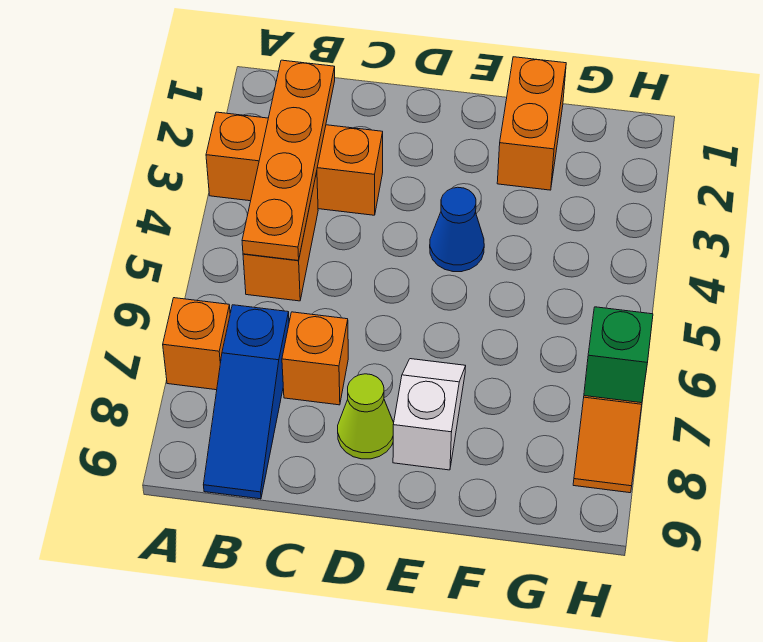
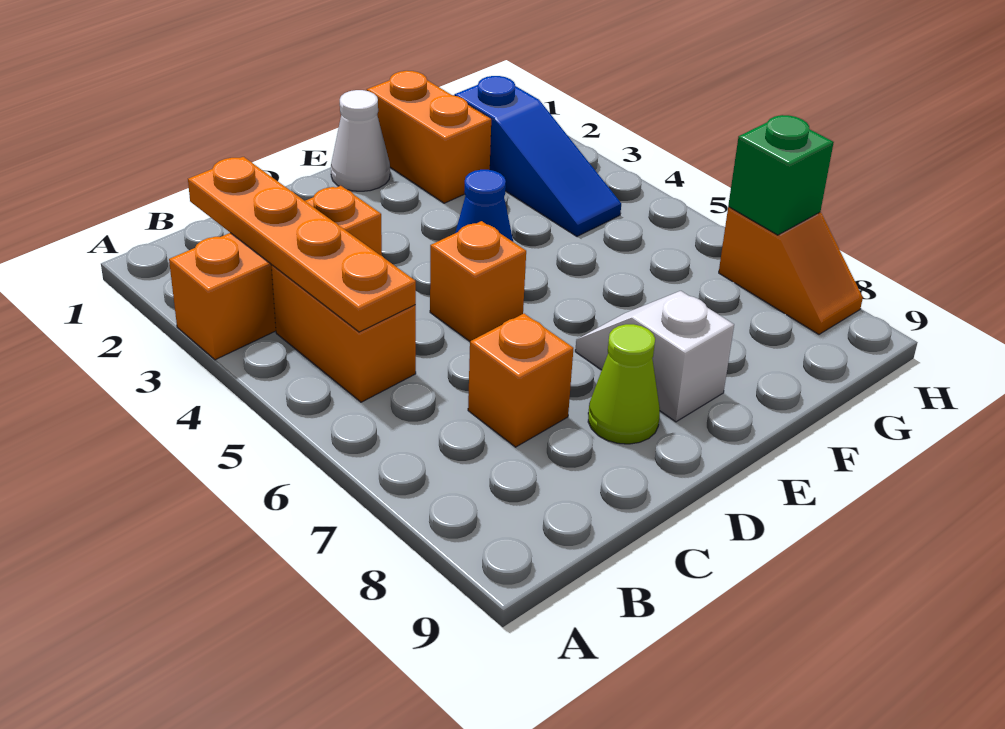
orange brick A7 level 1 -> orange brick D5 level 1
blue slope B7:B9 level 1 top 7 -> blue slope G2:G4 level 1 top 2
none -> white cone E1 level 1

